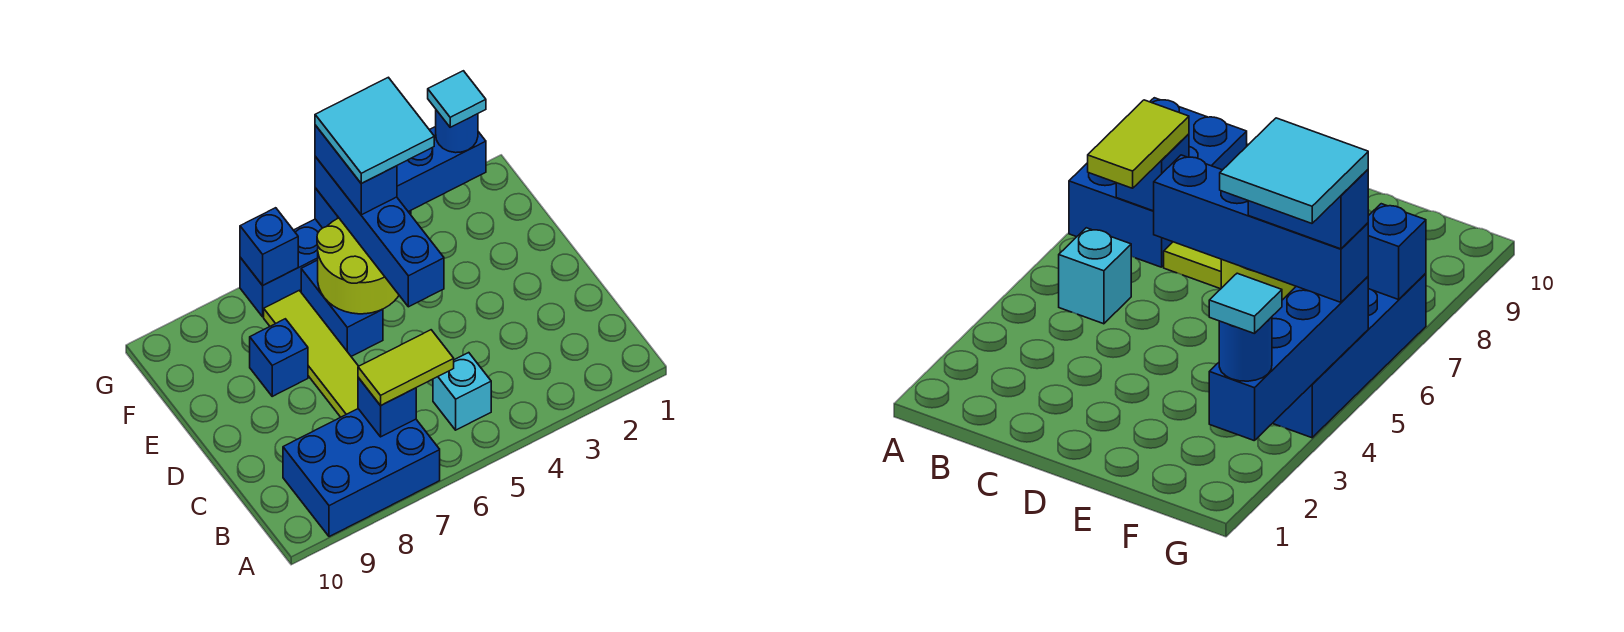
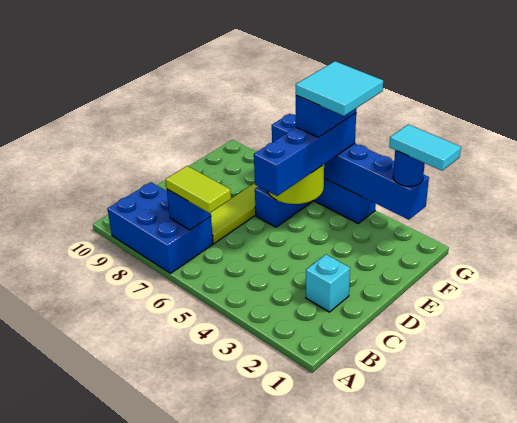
cyan brick B5 level 1 -> cyan brick C2 level 1
blue brick E8 level 1 -> none
cyan tile G2 level 4 -> cyan tile G1:G2 level 4

